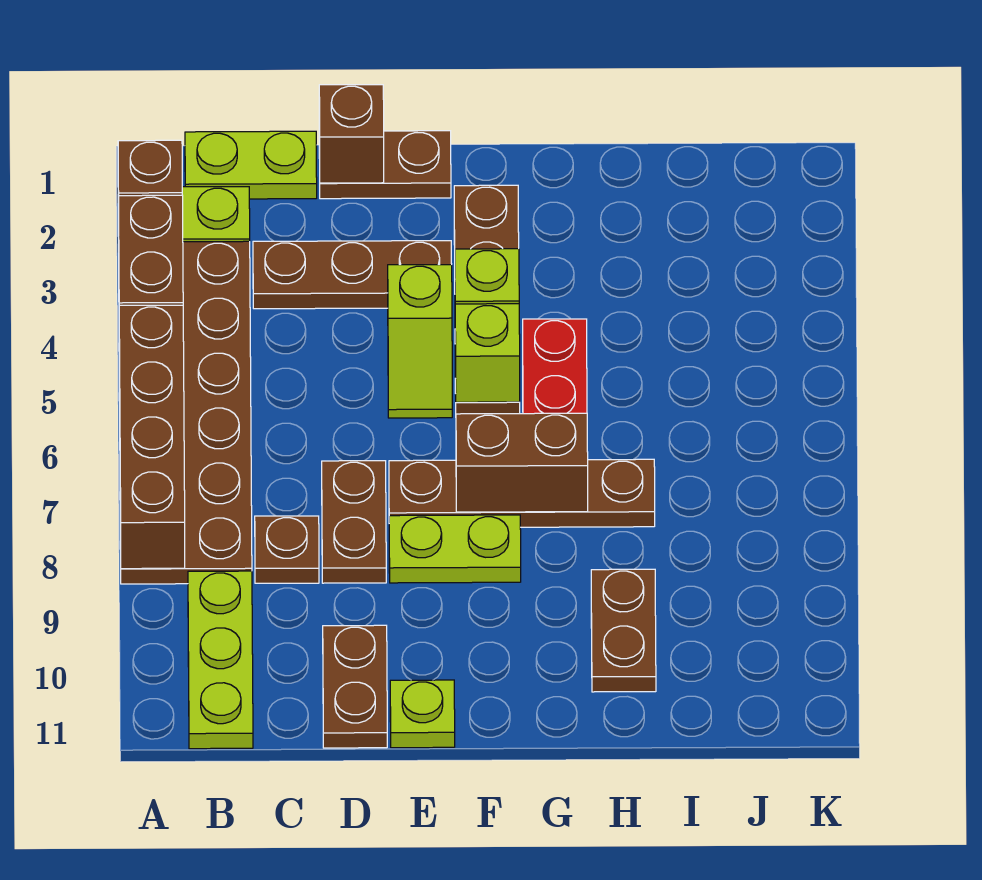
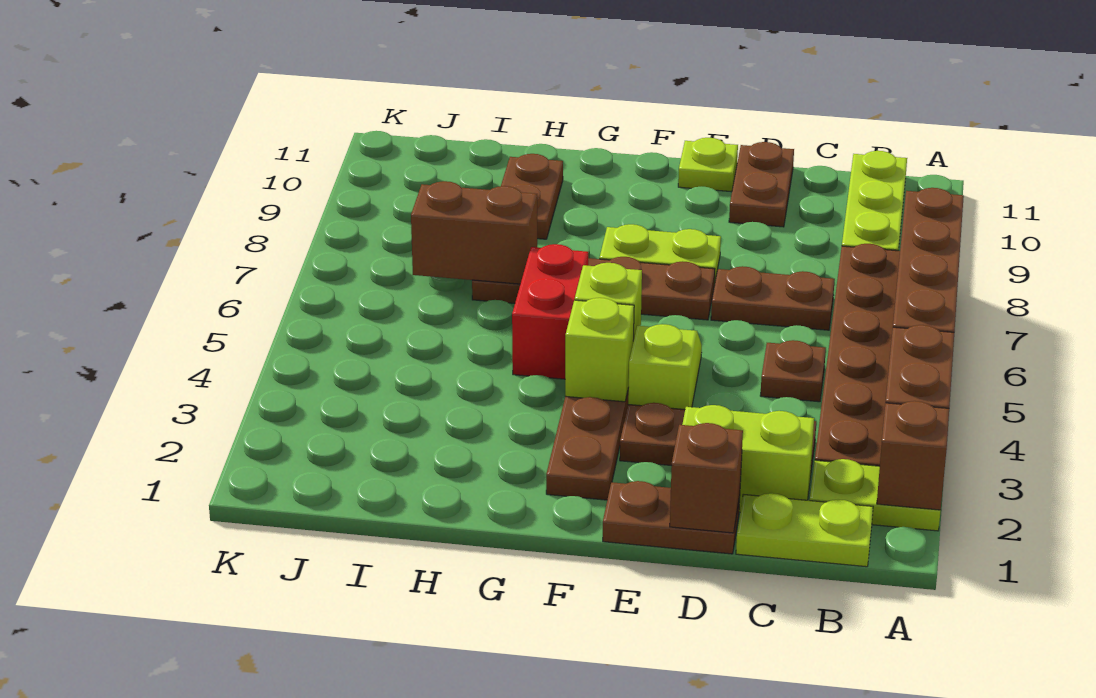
none -> lime brick C2:D2 level 1
brown plate C8 level 1 -> brown plate C5 level 1
brown plate D7:D8 level 1 -> brown plate C7:D7 level 1
brown brick F7:G7 level 2 -> brown brick H7:I7 level 2

